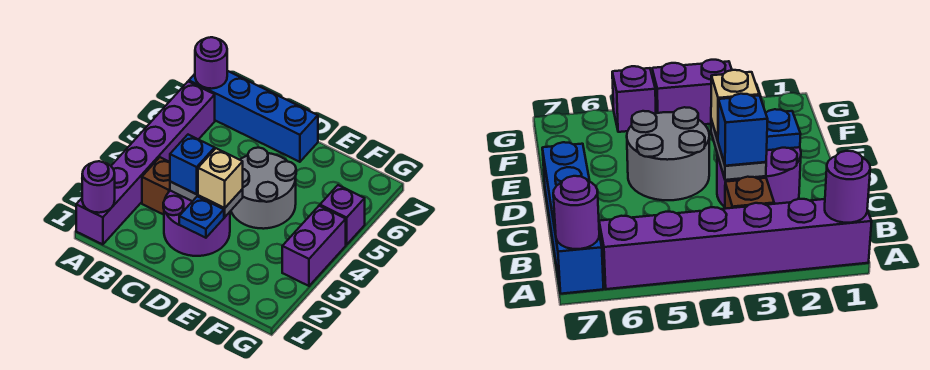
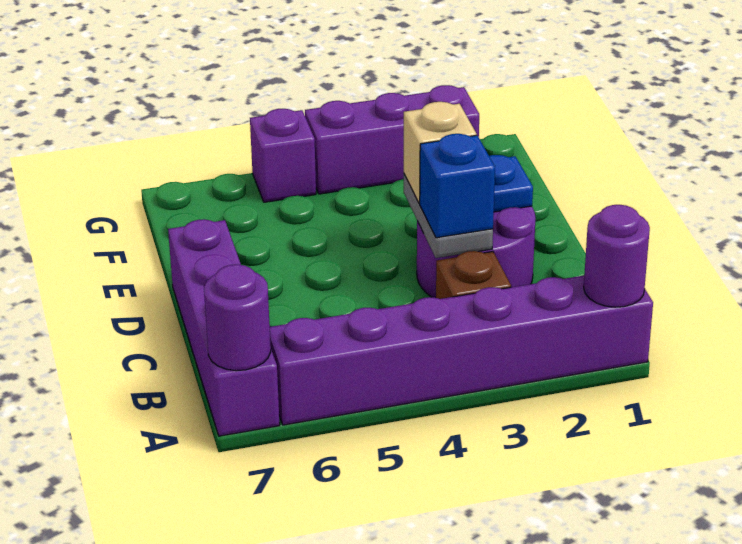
blue brick A7:D7 level 1 -> purple brick A7:D7 level 1
grey round brick D4:E5 level 1 -> none
purple brick G3:G4 level 1 -> purple brick G2:G4 level 1

